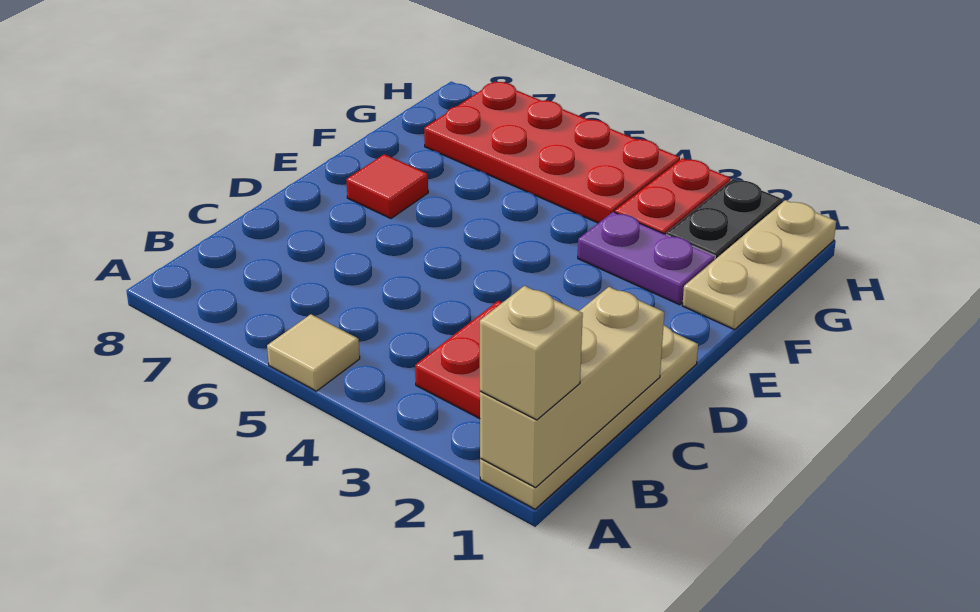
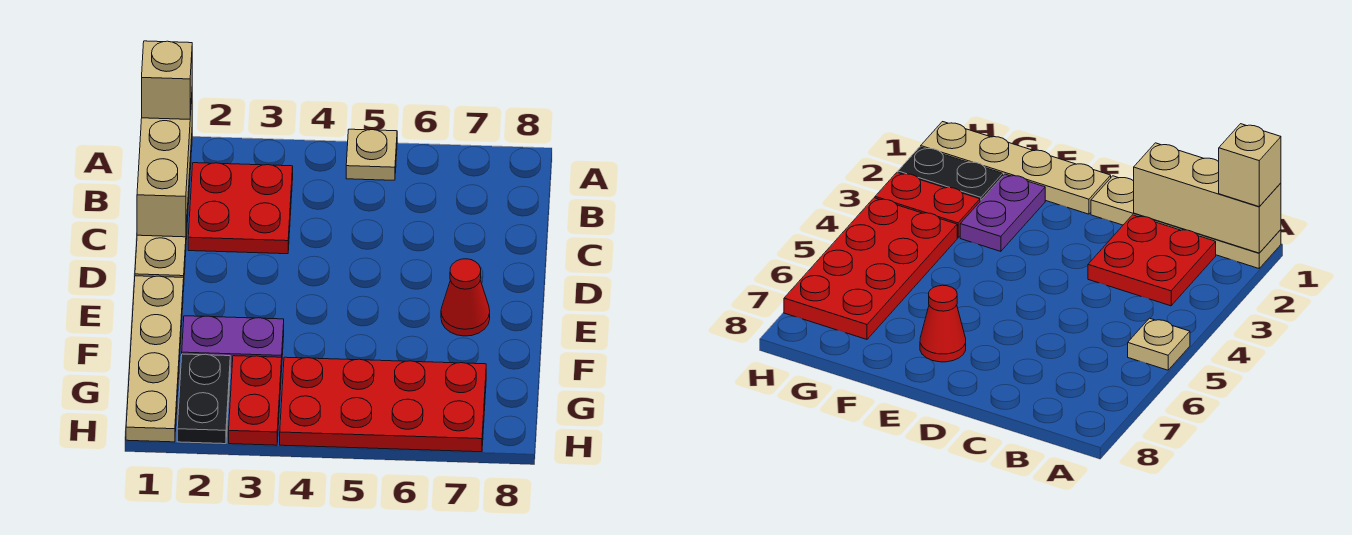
tan tile A5 level 1 -> tan plate A5 level 1
red tile E7 level 1 -> red cone E7 level 1
tan plate F1:H1 level 1 -> tan plate E1:H1 level 1

